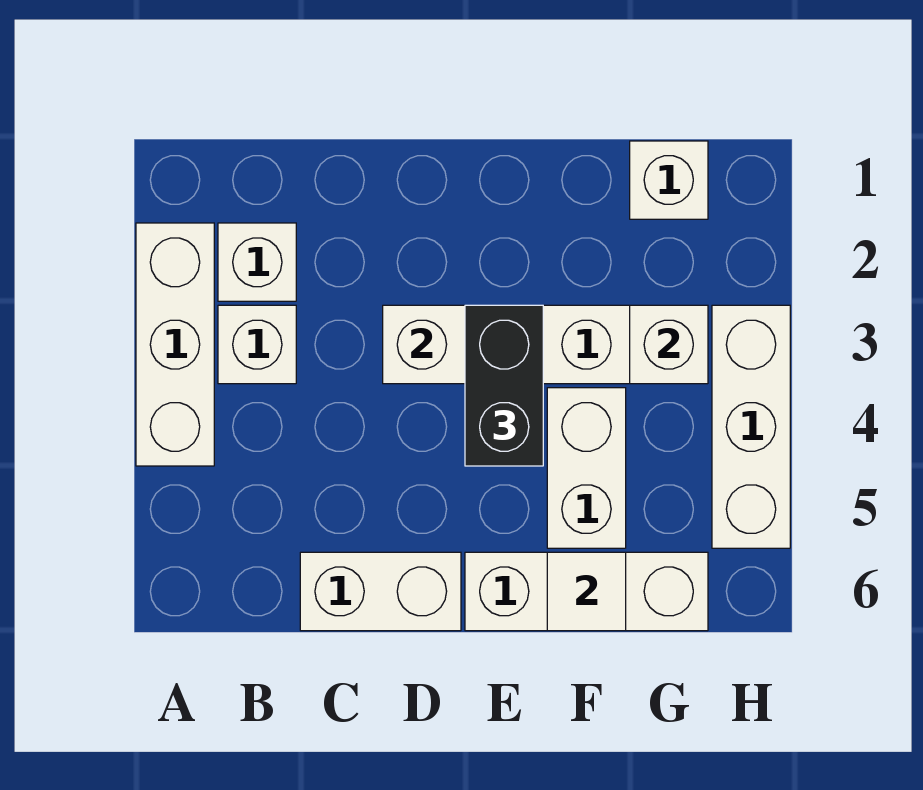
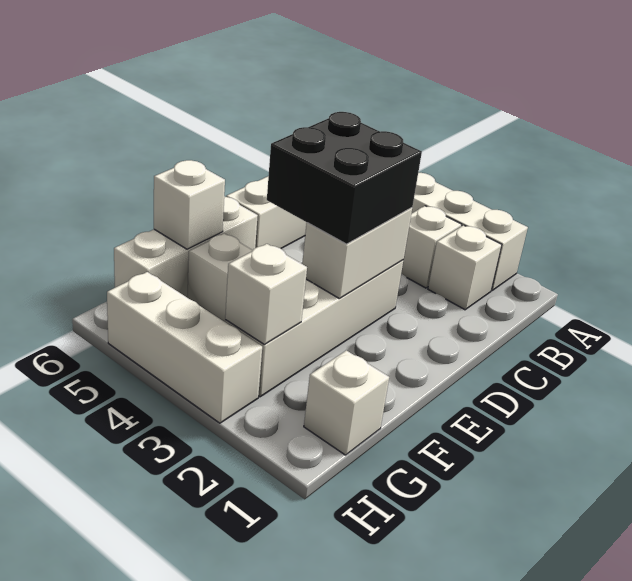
black brick E3:E4 level 3 -> black brick D3:E4 level 3
white tile F6 level 2 -> white brick F6 level 2

